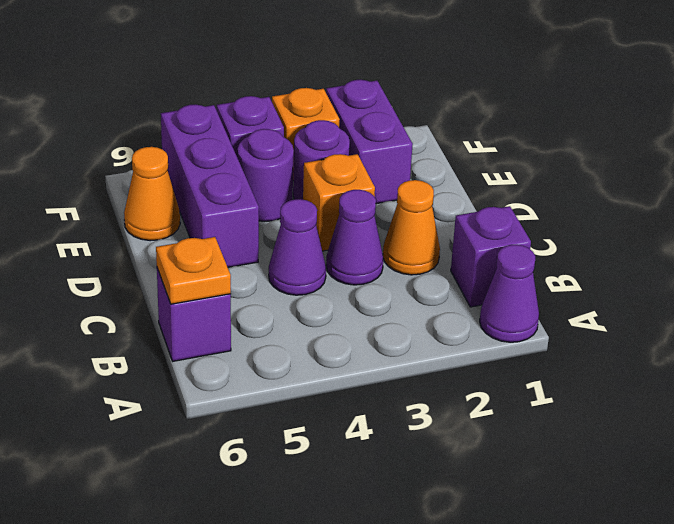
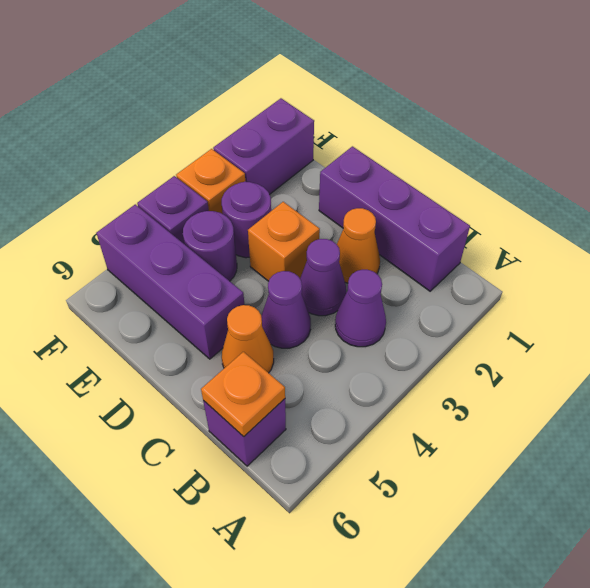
purple cone A1 level 1 -> purple cone B3 level 1
purple brick B1 level 1 -> purple brick B1:D1 level 1
purple brick E2:F2 level 1 -> purple brick F1:F2 level 1
orange cone E6 level 1 -> orange cone C5 level 1

